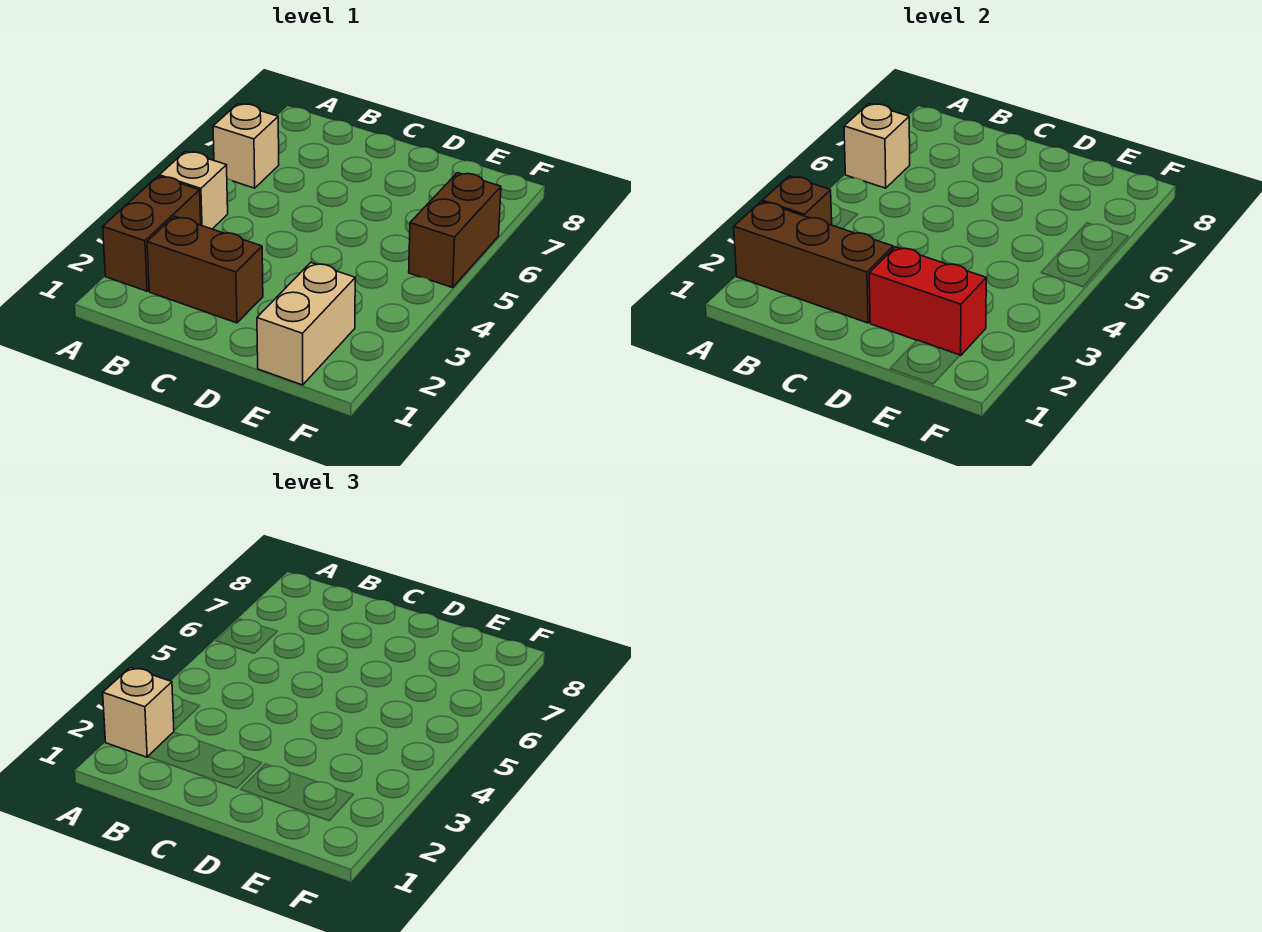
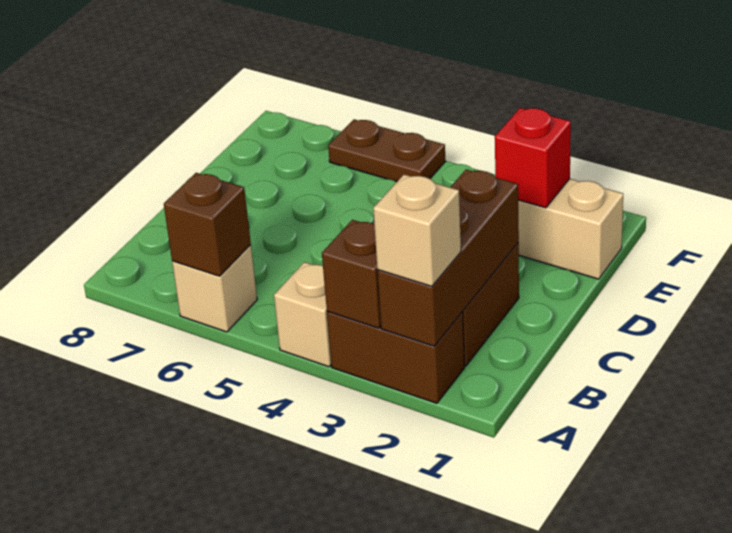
tan brick A6 level 2 -> brown brick A6 level 2
red brick D2:E2 level 2 -> red brick E2 level 2
brown brick F5:F6 level 1 -> brown plate F5:F6 level 1

